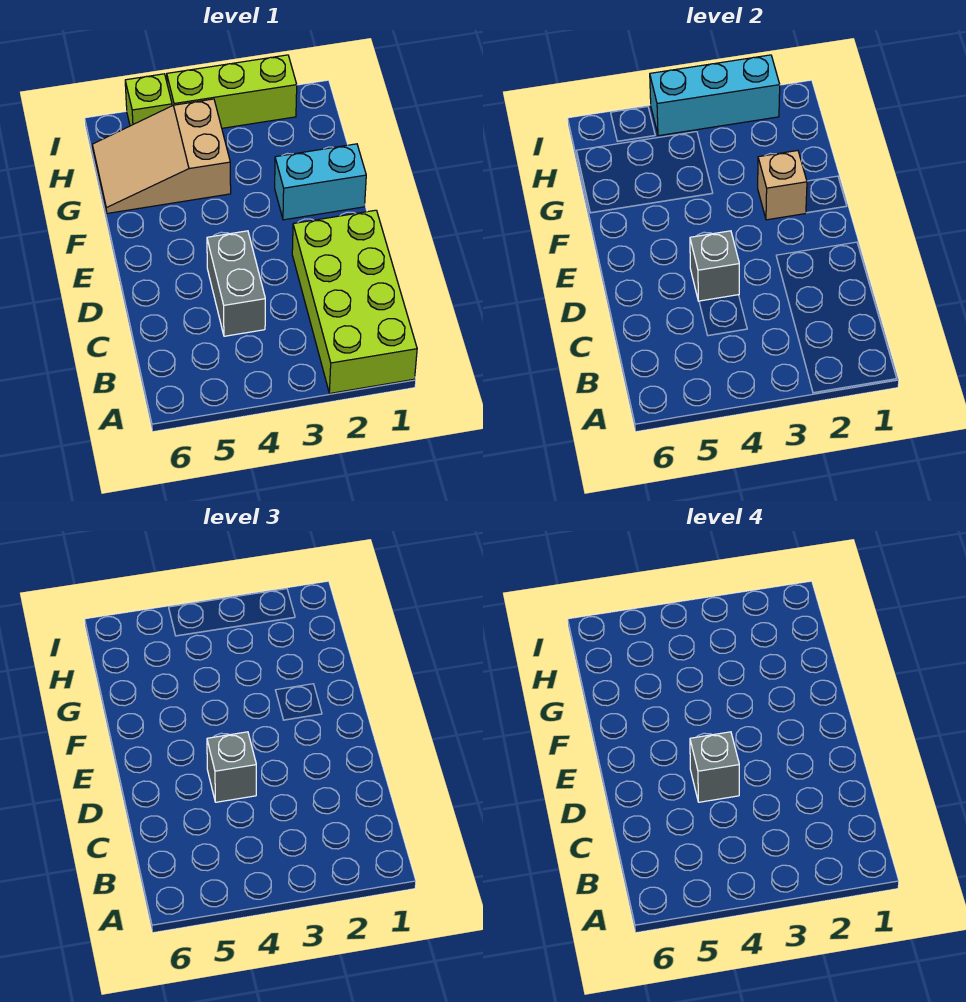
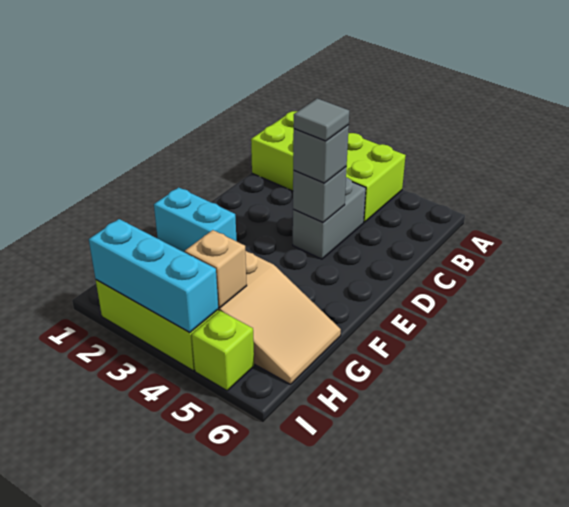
lime brick A1:D2 level 1 -> lime brick A1:B4 level 1
grey brick D4 level 4 -> grey tile D4 level 4
tan brick F2 level 2 -> tan brick H4 level 2

